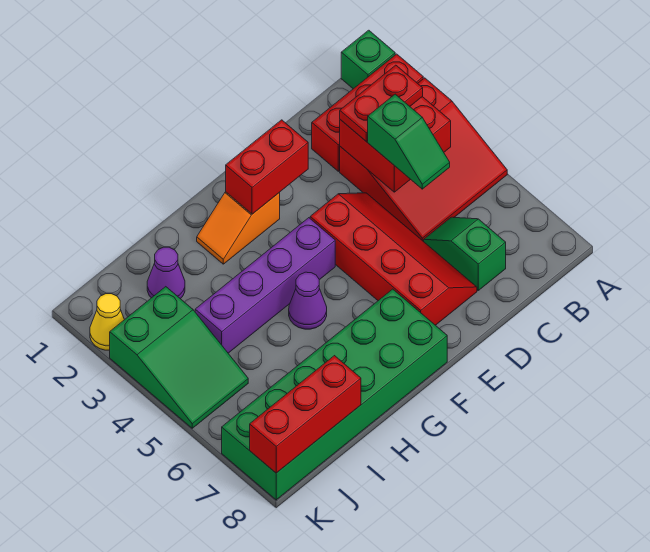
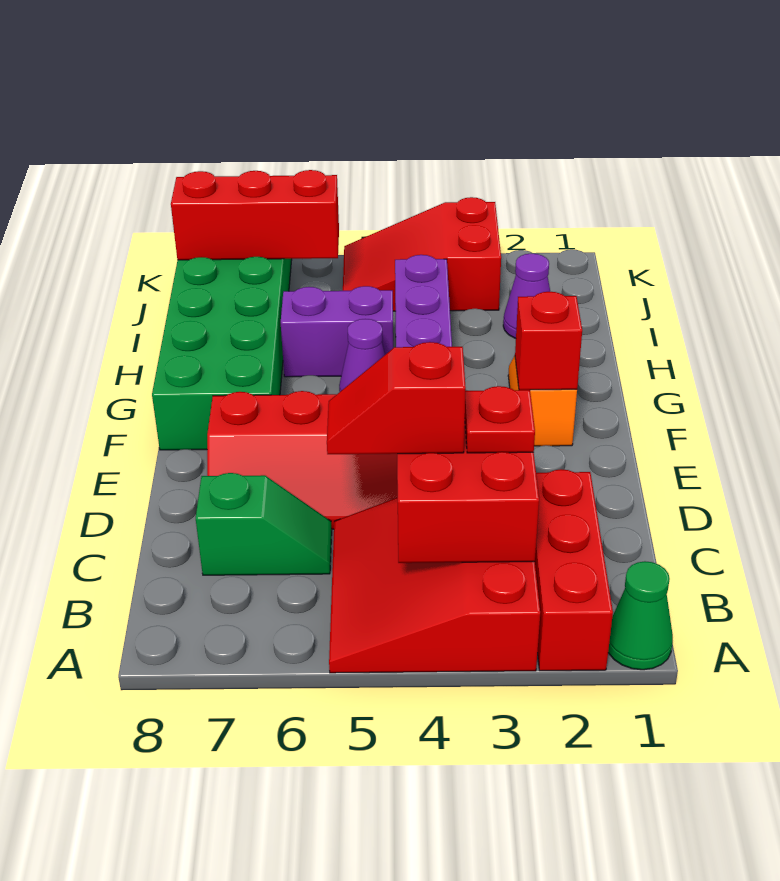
green brick A1 level 1 -> green cone A1 level 1
red plate B3:C3 level 3 -> red plate C3 level 3
green slope C4:C5 level 3 top 4 -> red slope C4:C5 level 3 top 4
red brick E2:F2 level 2 -> red brick F2 level 2
none -> purple brick H5:H6 level 1
red brick I8:K8 level 2 -> red brick J6:J8 level 2
green slope J3:K5 level 1 top 3 -> red slope J3:K5 level 1 top 3
yellow cone K2 level 1 -> none

